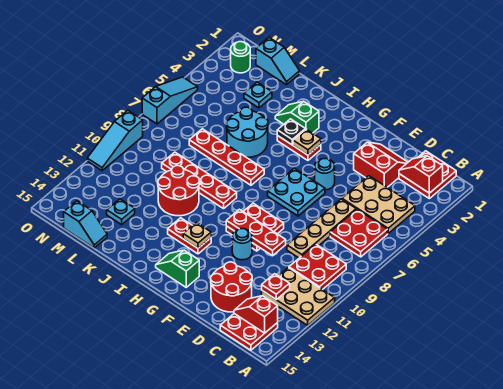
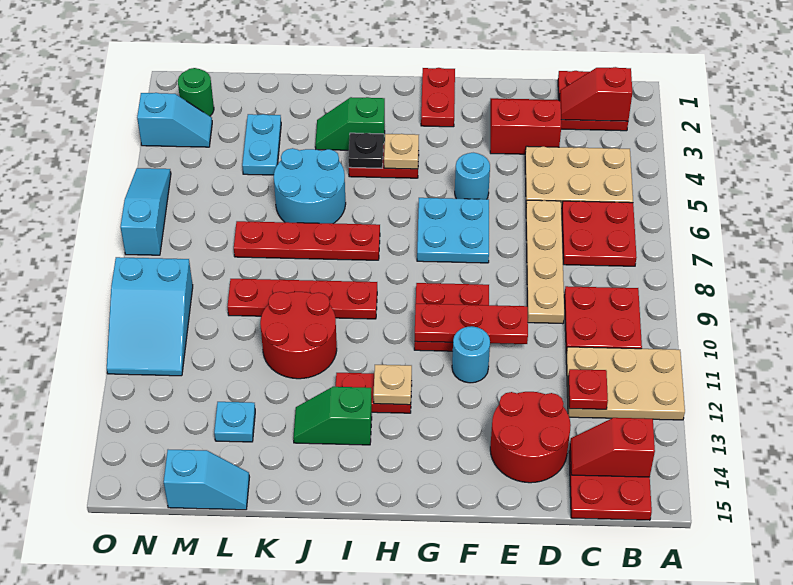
none -> red plate G1:G2 level 1
green slope G14:H14 level 1 top G -> green slope I13:J13 level 1 top I
cyan slope L1:M1 level 1 top M -> cyan slope N3:O3 level 1 top O
cyan plate L3 level 1 -> cyan plate L3:L4 level 1
cyan slope O9:O11 level 1 top 9 -> cyan slope N9:O11 level 1 top 9

